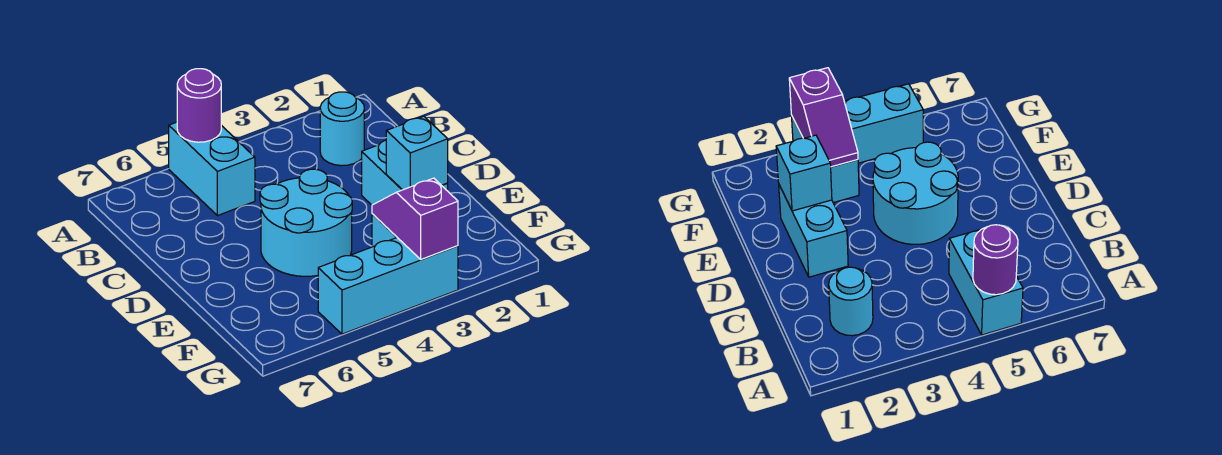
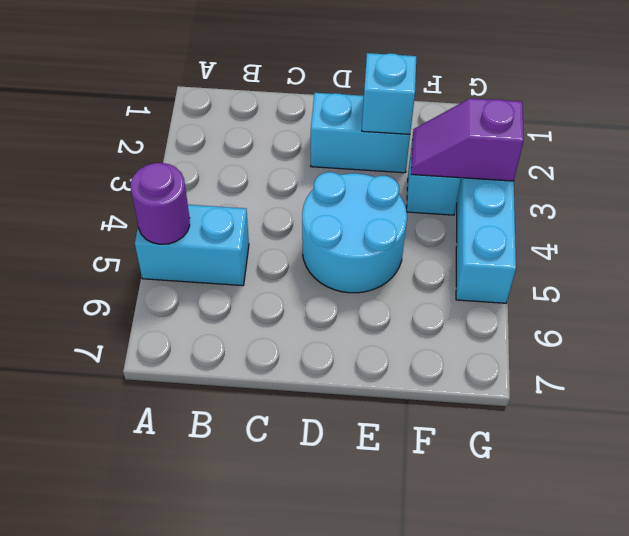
cyan round brick B2 level 1 -> none

